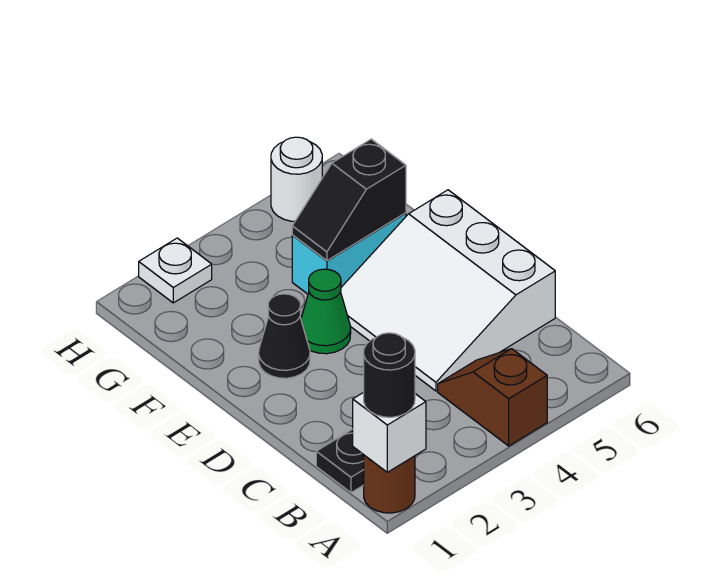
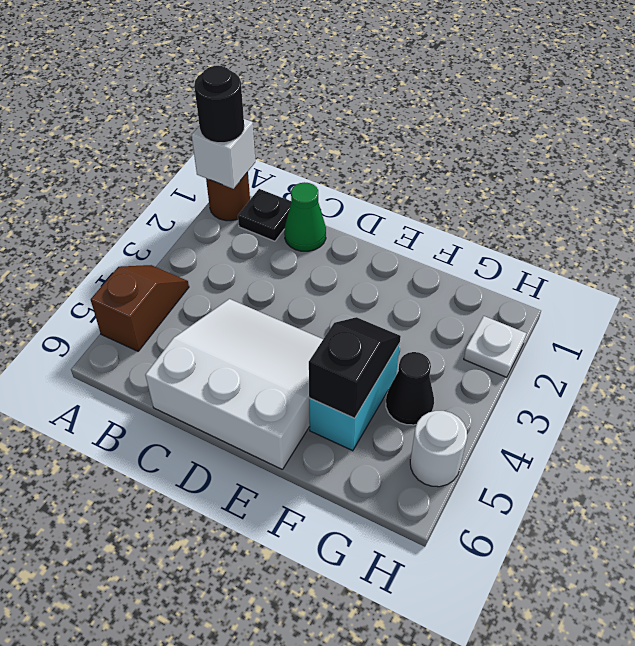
brown slope A4:B4 level 1 top A -> brown slope A4:A5 level 1 top 5
black cone E2 level 1 -> black cone G4 level 1
green cone E3 level 1 -> green cone C1 level 1

